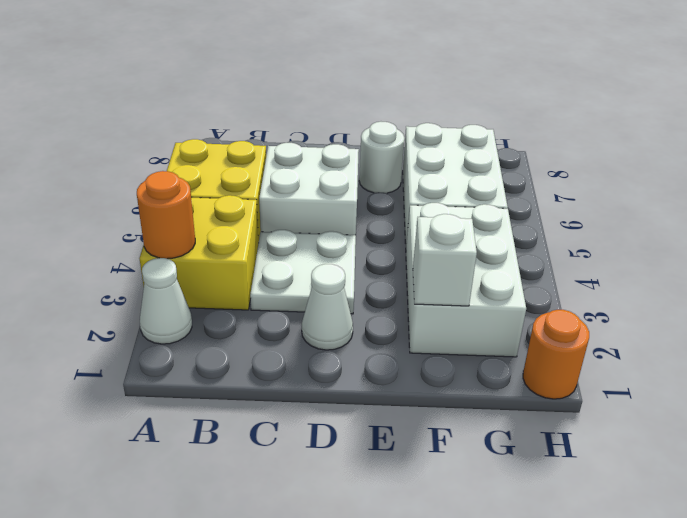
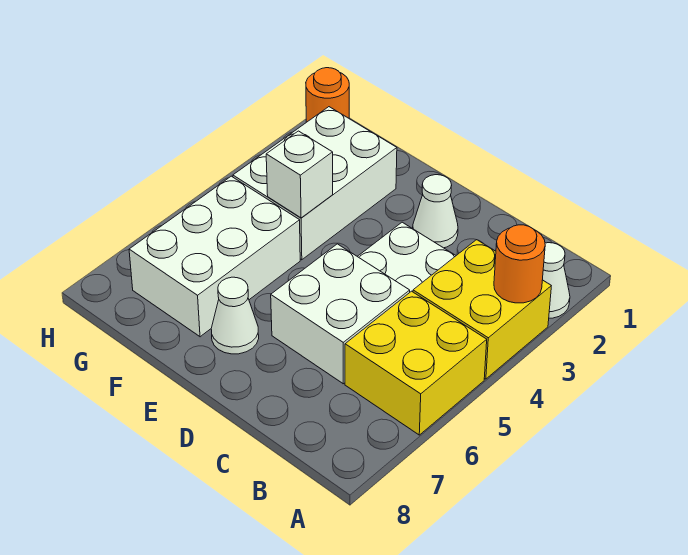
white round brick E7 level 1 -> white cone E7 level 1
white brick F2 level 2 -> white brick F4 level 2

